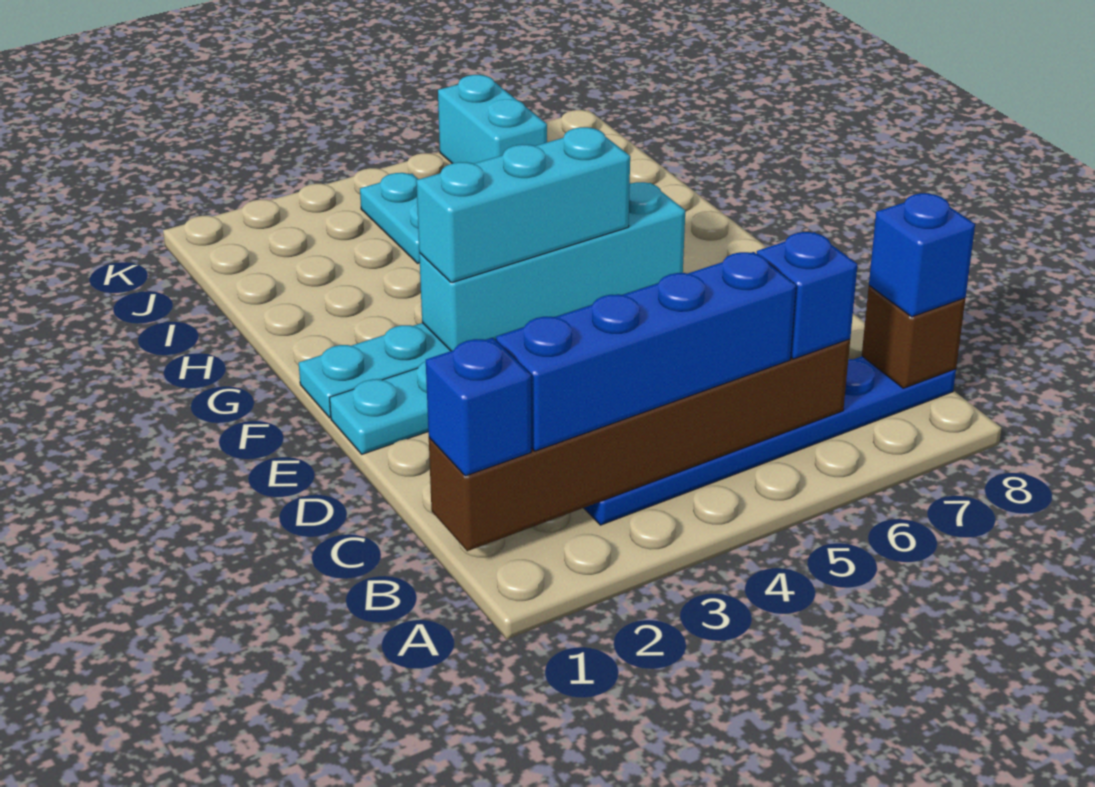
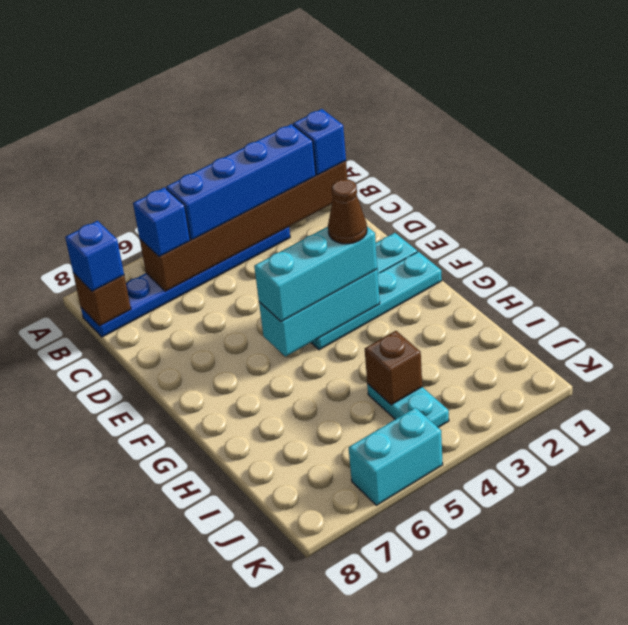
cyan brick F3:F6 level 2 -> cyan brick F3:F5 level 2
none -> brown cone F3 level 4
none -> brown brick I4 level 2
cyan brick J6:K6 level 1 -> cyan brick K5:K6 level 1

